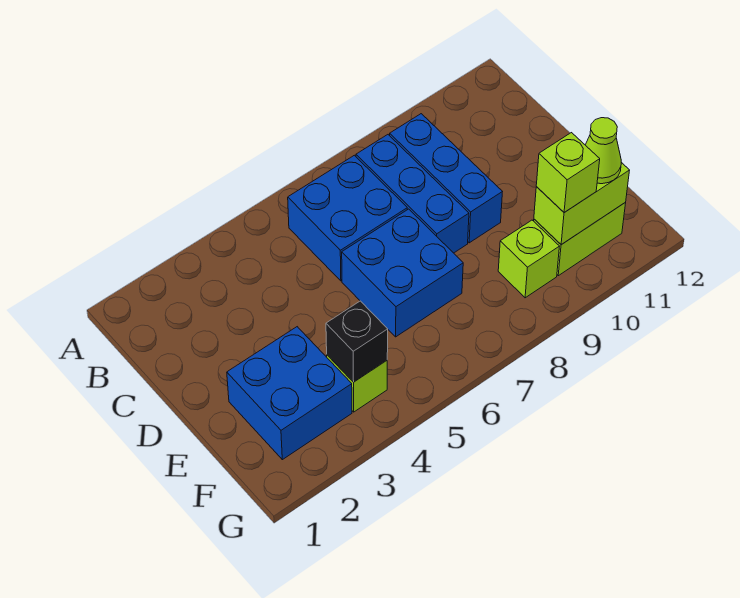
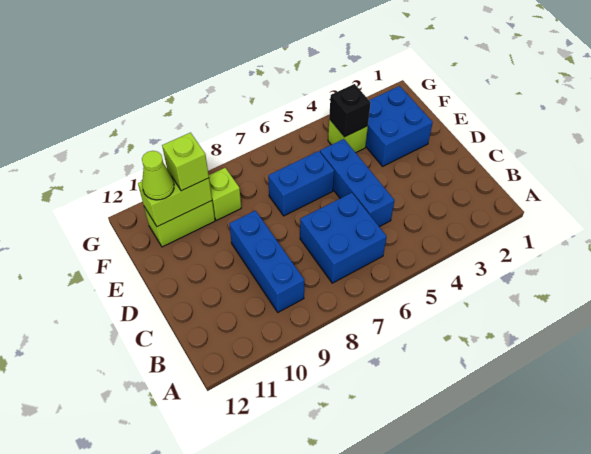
blue brick B8:D8 level 1 -> blue brick C5:E5 level 1
blue brick D6:E7 level 1 -> blue brick E6:E7 level 1

